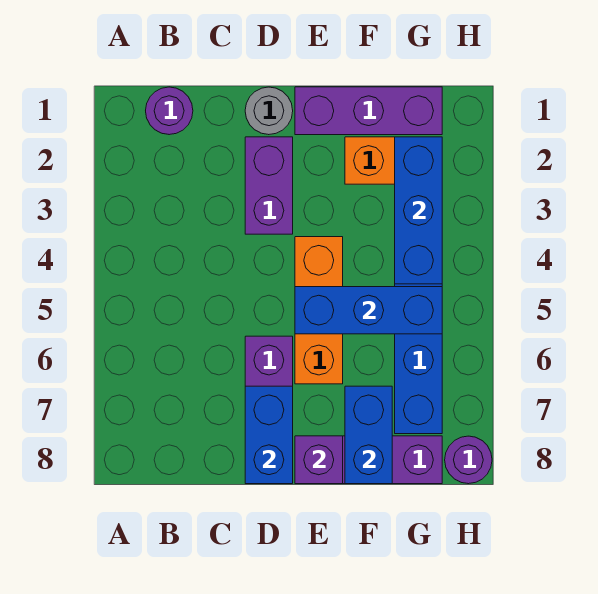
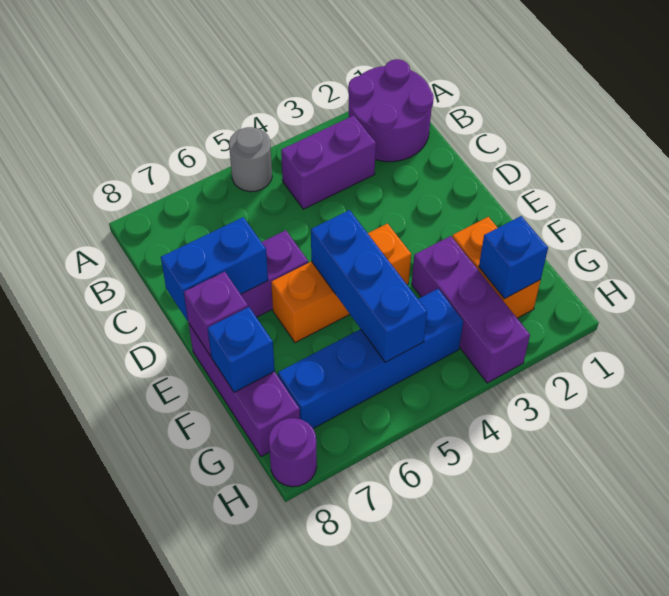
purple round brick B1 level 1 -> purple round brick A1:B2 level 1
grey round brick D1 level 1 -> grey round brick A5 level 1
purple brick D2:D3 level 1 -> purple brick B3:B4 level 1
purple brick E1:G1 level 1 -> purple brick F3:H3 level 1
blue brick F7:F8 level 2 -> blue brick F8 level 2
blue brick G2:G4 level 2 -> blue brick G2 level 2

